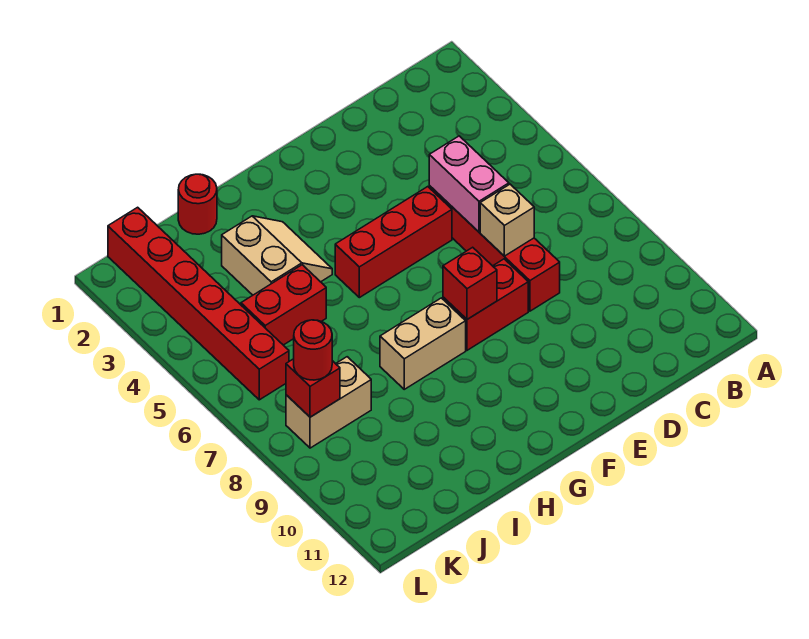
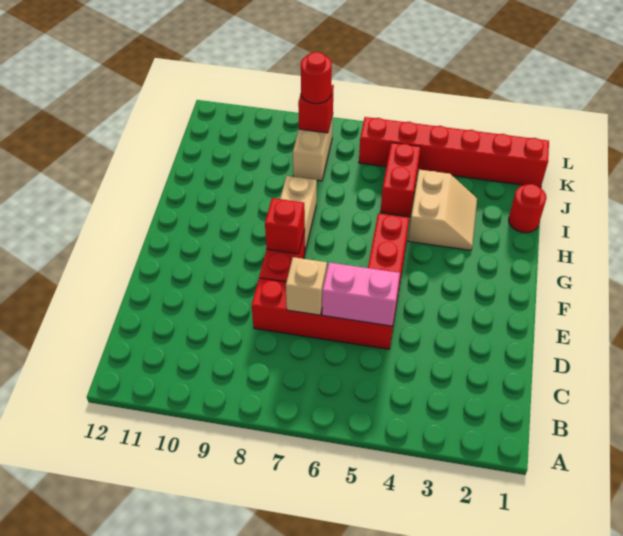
tan slope H3:I4 level 1 top I -> tan slope H3:I4 level 1 top 4

